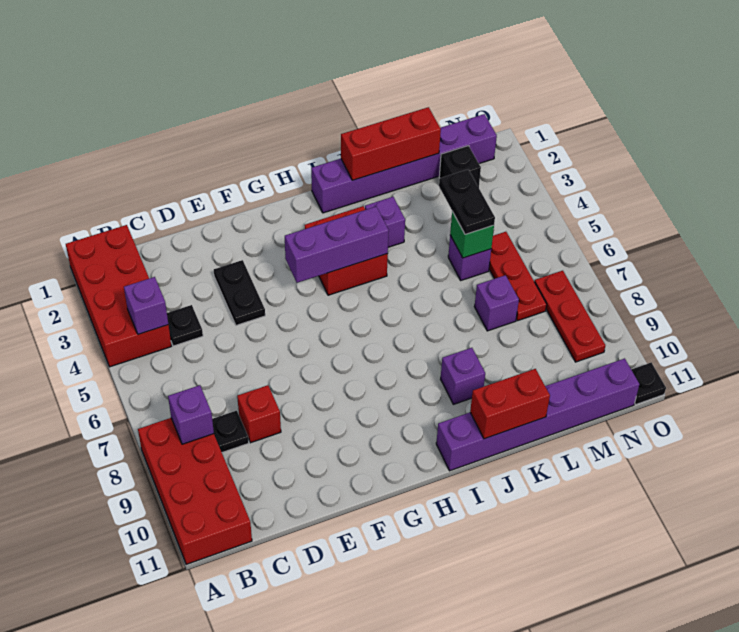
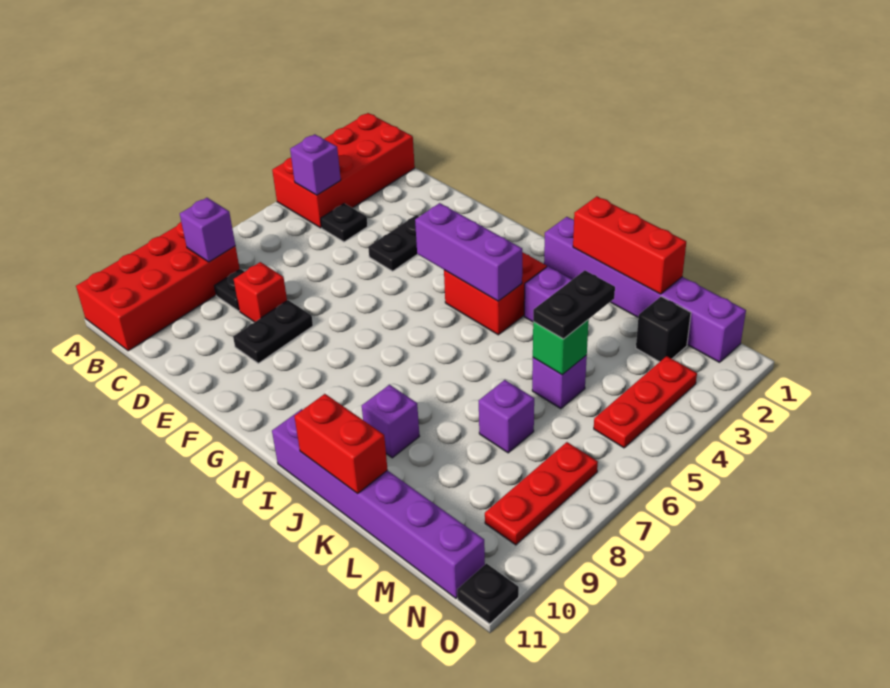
none -> black plate E8:E9 level 1
red plate M5:M7 level 1 -> red plate N3:N5 level 1

